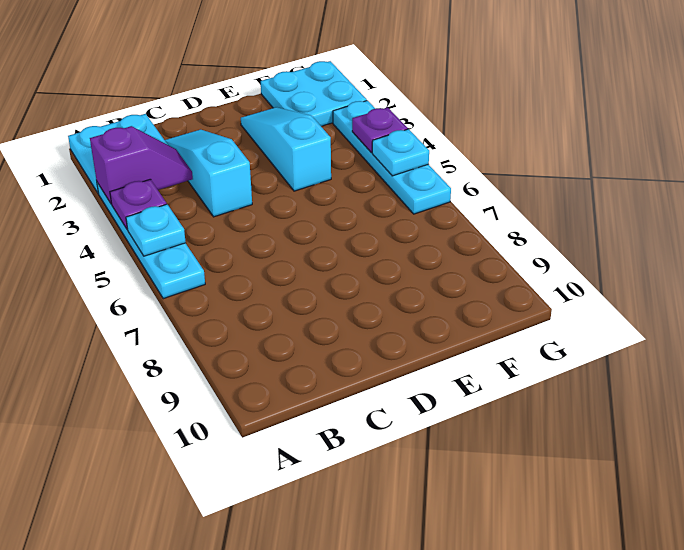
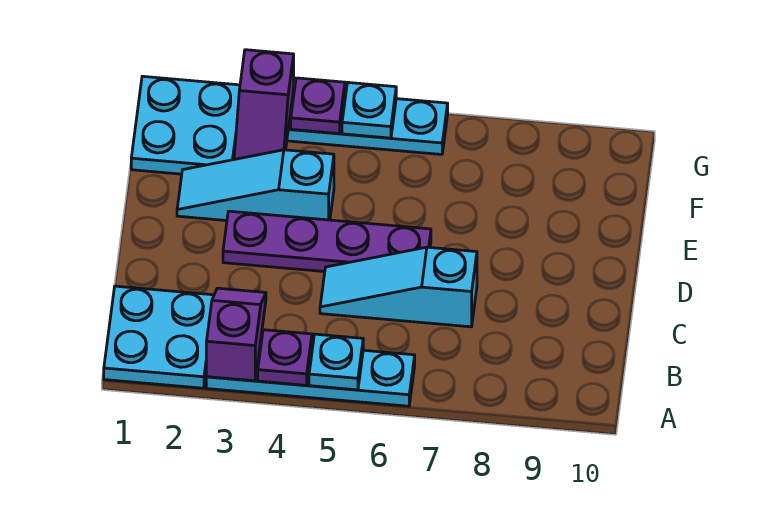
cyan slope C2:C4 level 1 top 4 -> cyan slope C5:C7 level 1 top 7
none -> purple plate D3:D6 level 1
none -> purple slope F3:G3 level 2 top G

